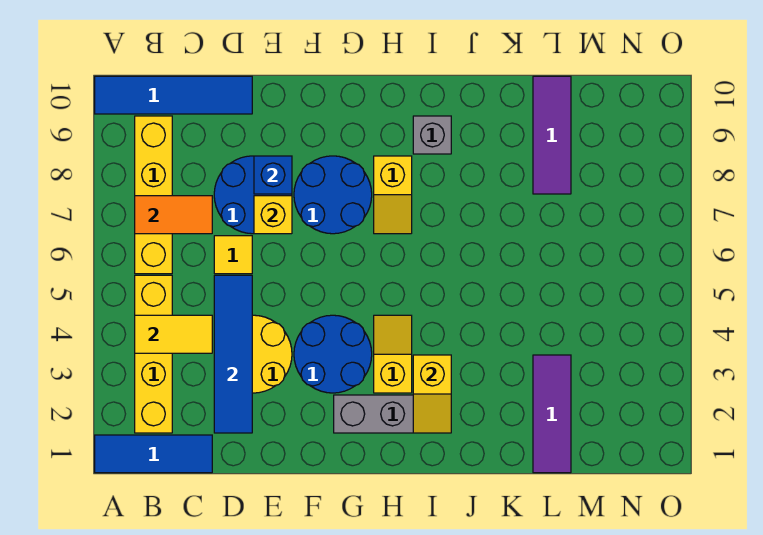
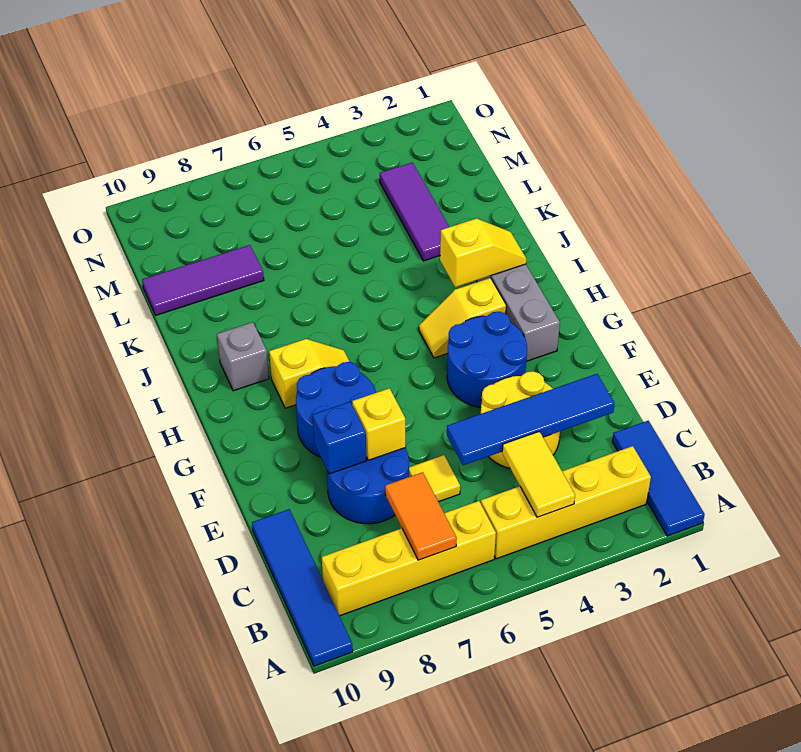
purple tile L1:L3 level 1 -> purple tile K3:M3 level 1

